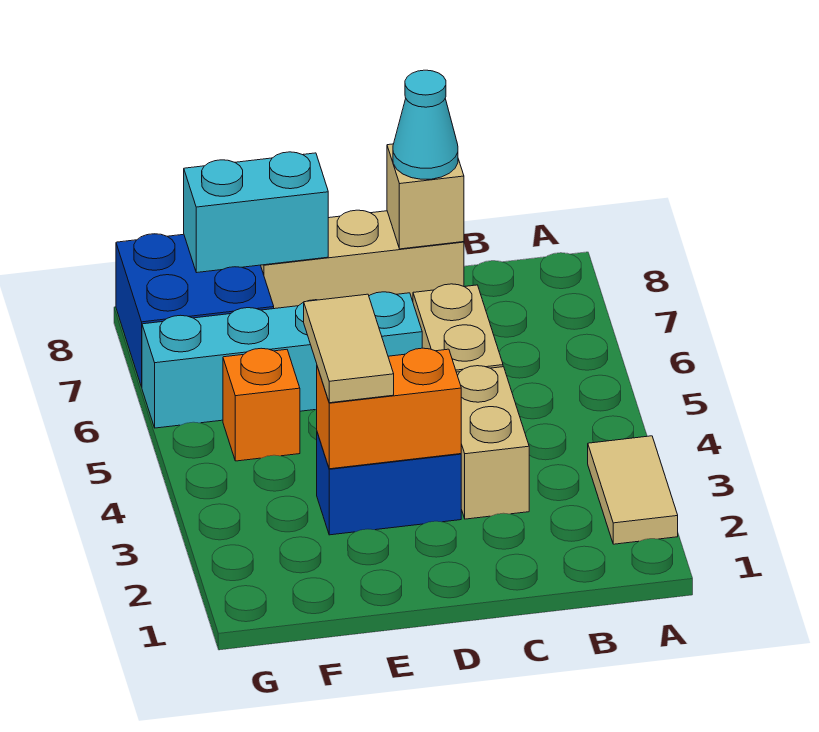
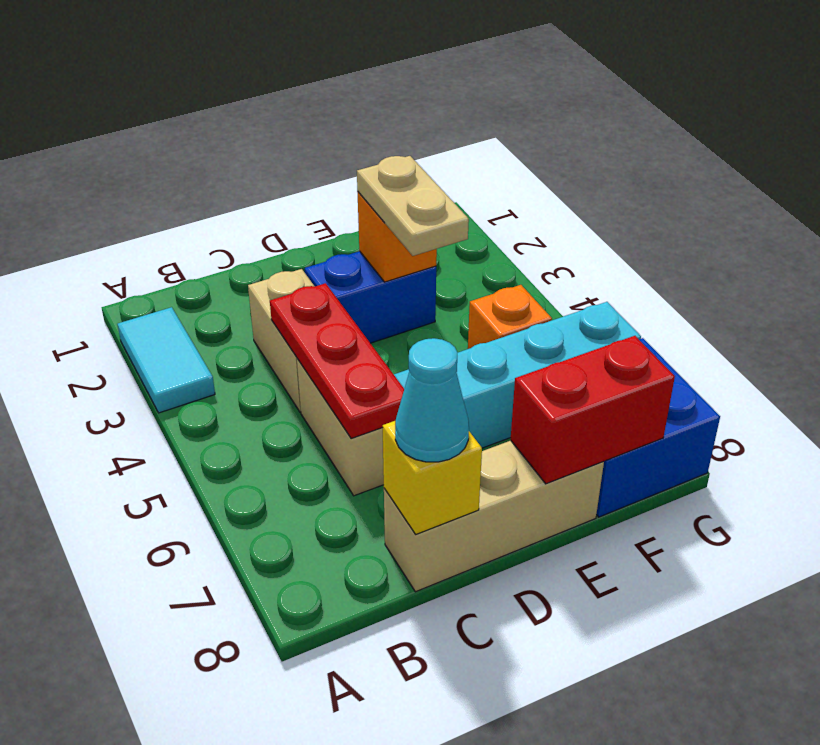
tan tile A2:A3 level 1 -> cyan tile A2:A3 level 1
none -> red plate C4:C6 level 2
tan brick C8 level 2 -> yellow brick C8 level 2
orange brick D3:E3 level 2 -> orange brick E3 level 2
tan tile E3:E4 level 3 -> tan plate E3:E4 level 3
cyan brick E8:F8 level 2 -> red brick E8:F8 level 2

